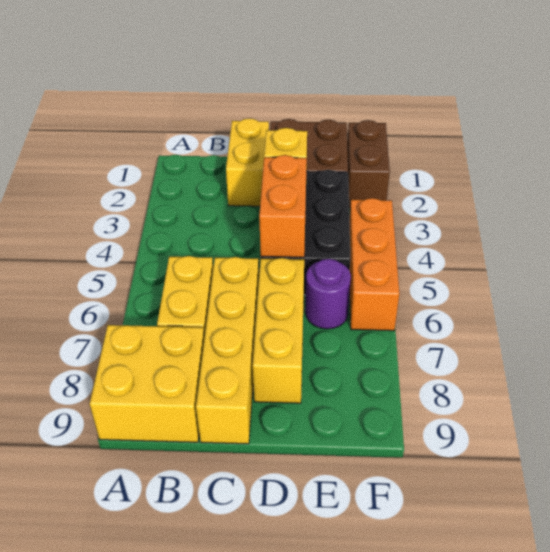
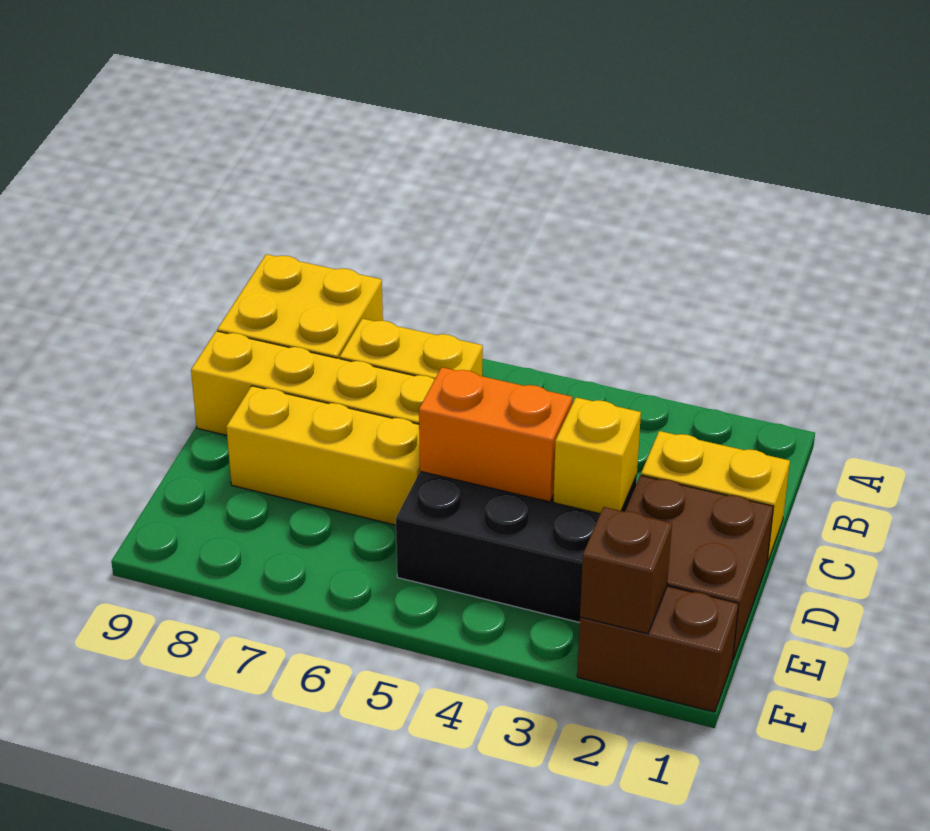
purple round brick E6 level 1 -> none
none -> brown brick F2 level 2
orange brick F4:F6 level 1 -> none

